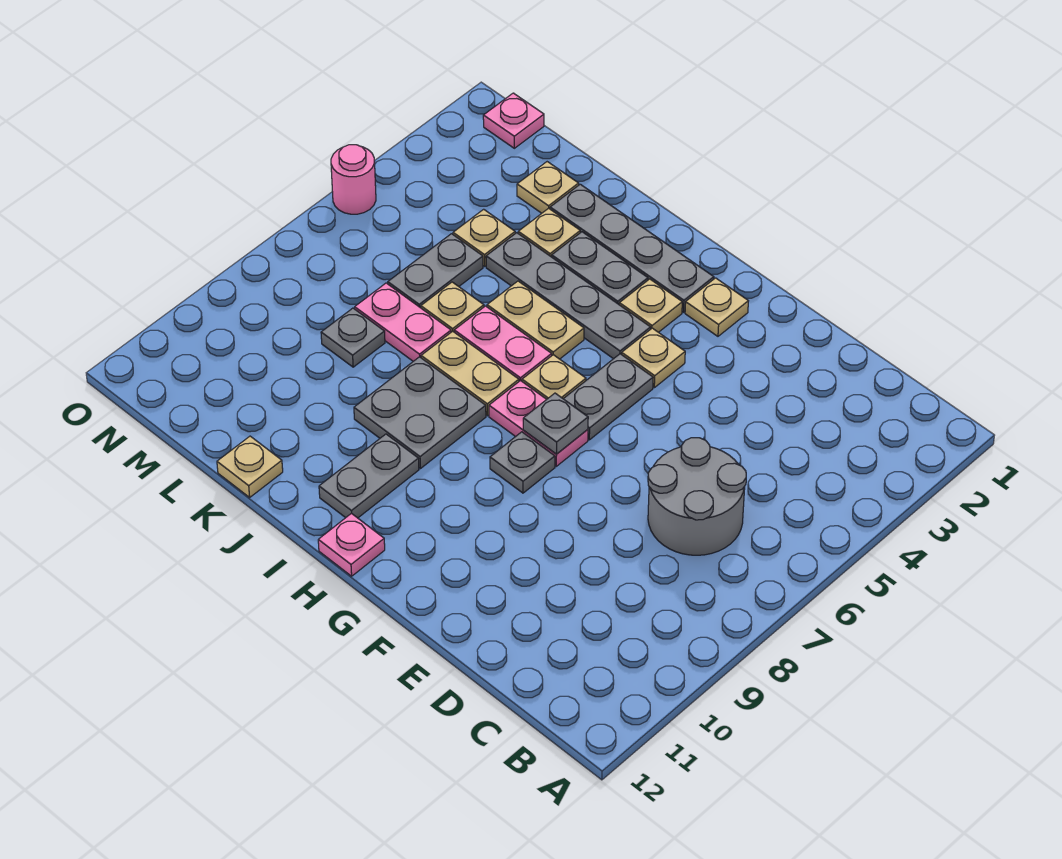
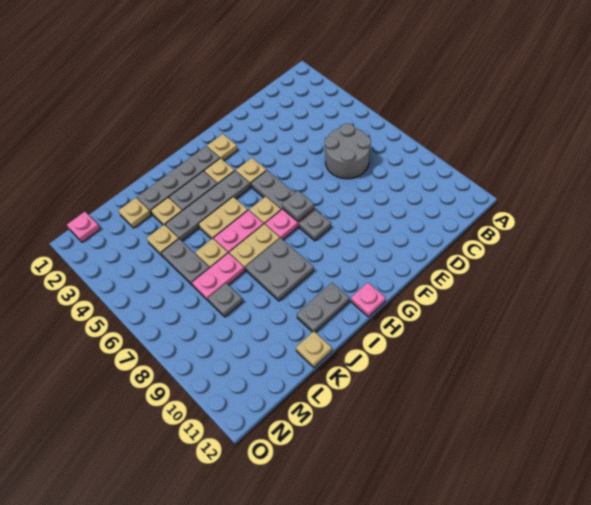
grey plate I10:I11 level 1 -> grey plate I11:J11 level 1
pink round brick O5 level 1 -> none

